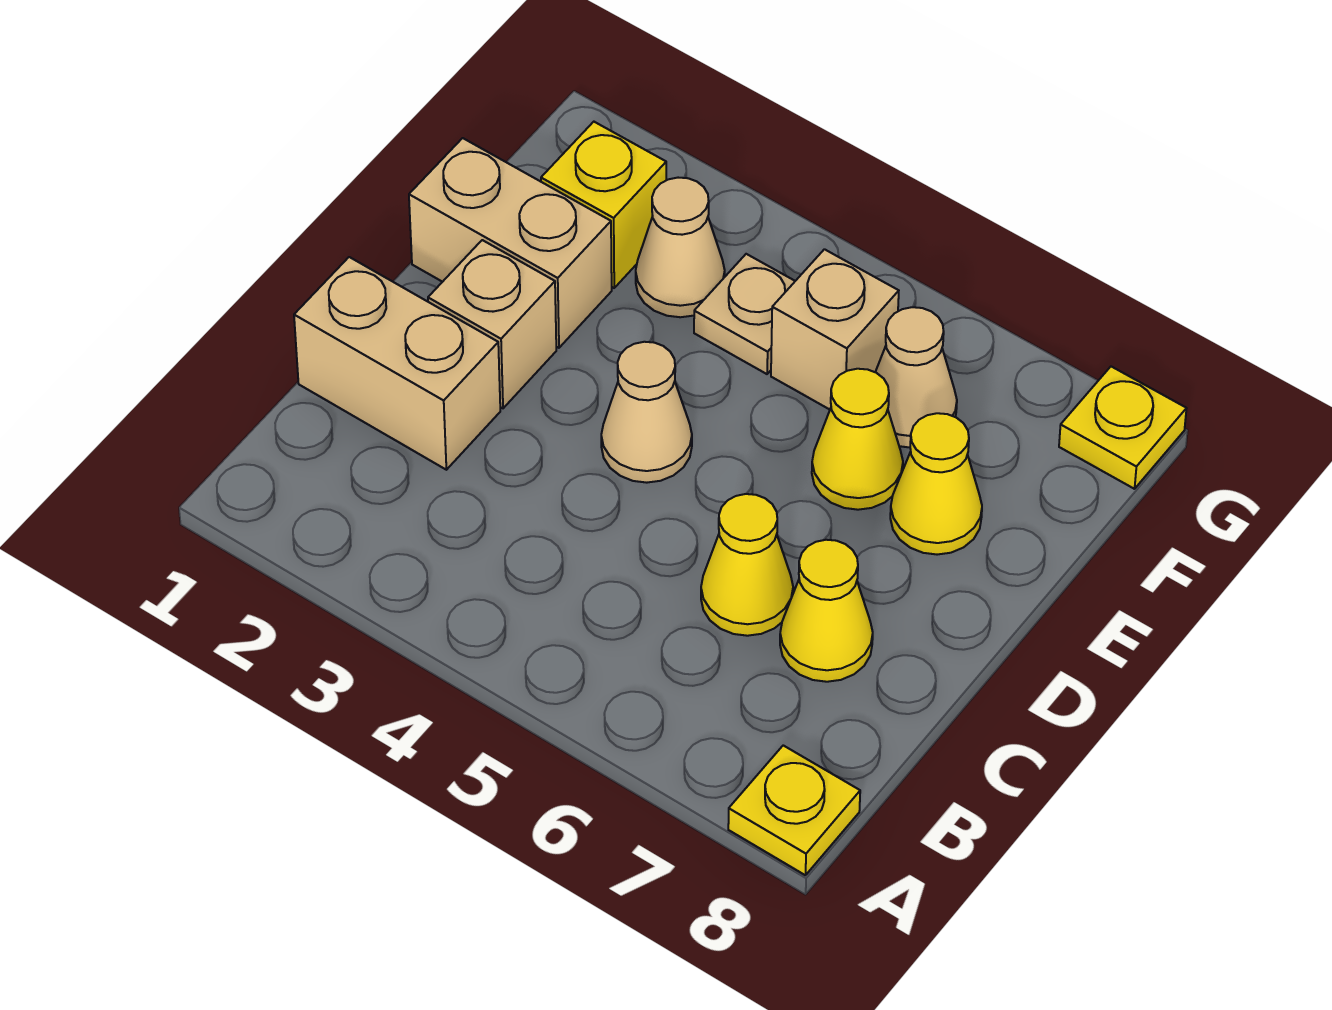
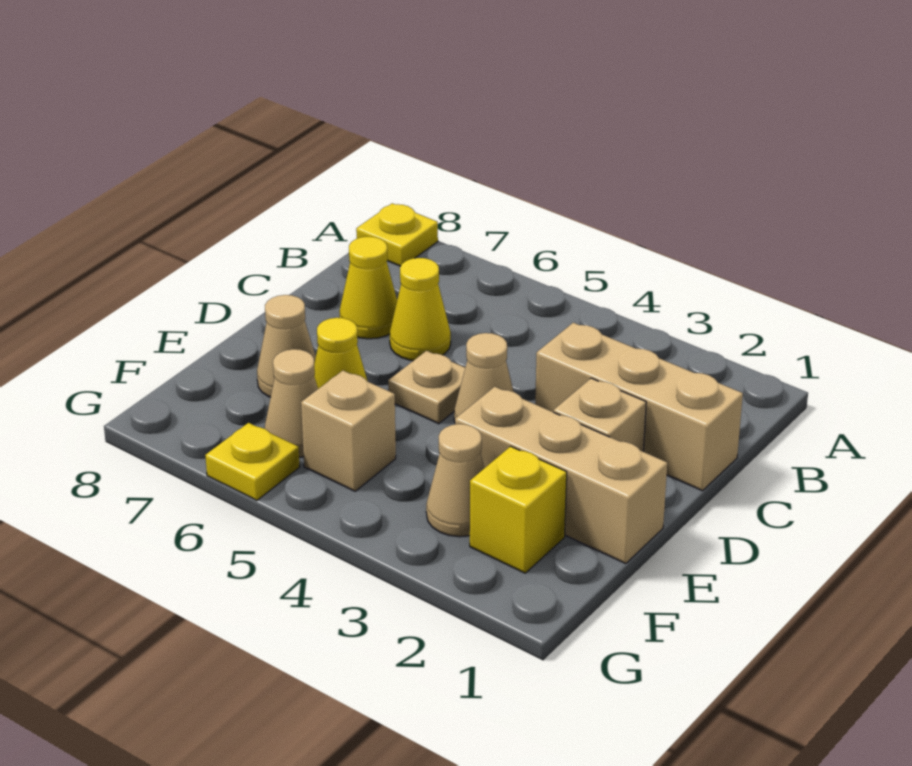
tan brick C1:C2 level 1 -> tan brick C1:C3 level 1
tan brick E1:E2 level 1 -> tan brick E1:E3 level 1
yellow cone E7 level 1 -> tan cone E7 level 1
tan plate F4 level 1 -> tan plate D5 level 1
yellow plate G8 level 1 -> yellow plate G6 level 1

